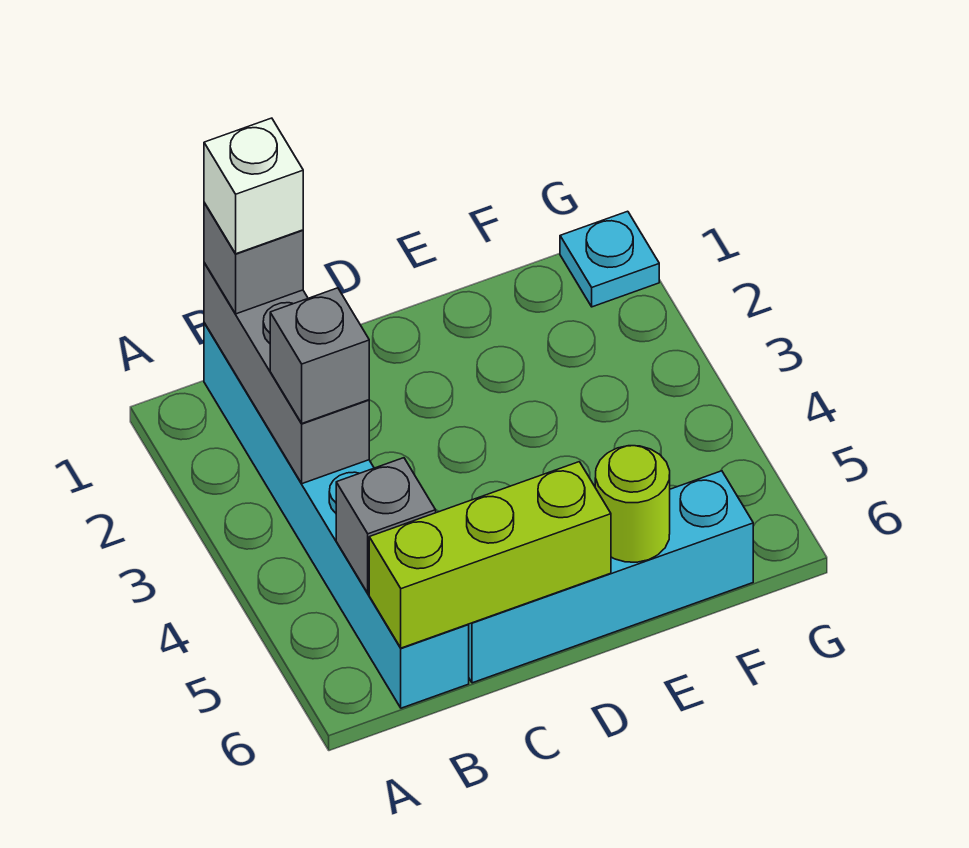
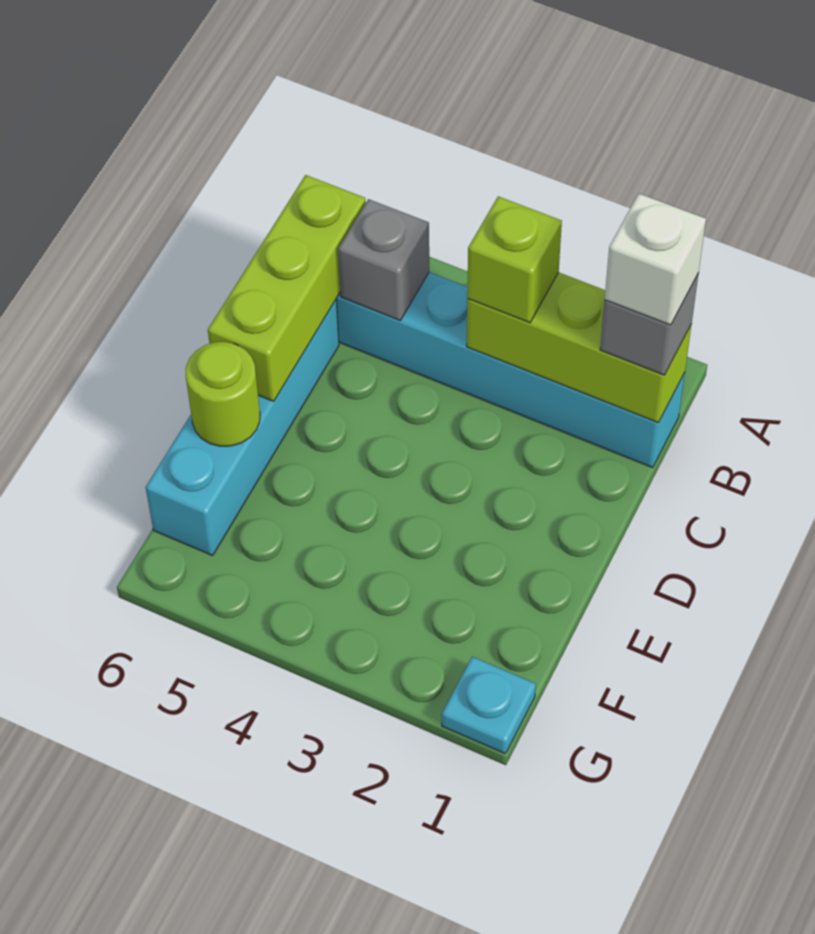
grey brick B1:B3 level 2 -> lime brick B1:B3 level 2
grey brick B3 level 3 -> lime brick B3 level 3

